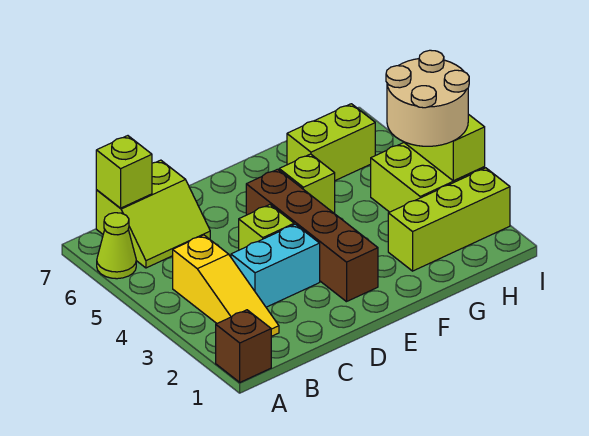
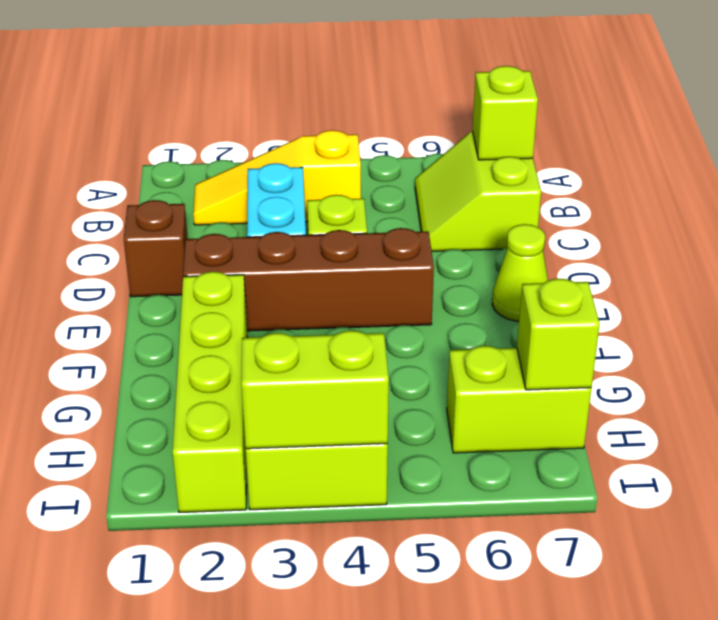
brown brick A1 level 1 -> brown brick D1 level 1
lime cone A6 level 1 -> lime cone E7 level 1
lime brick F5 level 1 -> lime brick H7 level 2
lime brick G2:I2 level 1 -> lime brick F2:I2 level 1
lime brick G6:H6 level 1 -> lime brick H6:H7 level 1
tan round brick H3:I4 level 3 -> none

